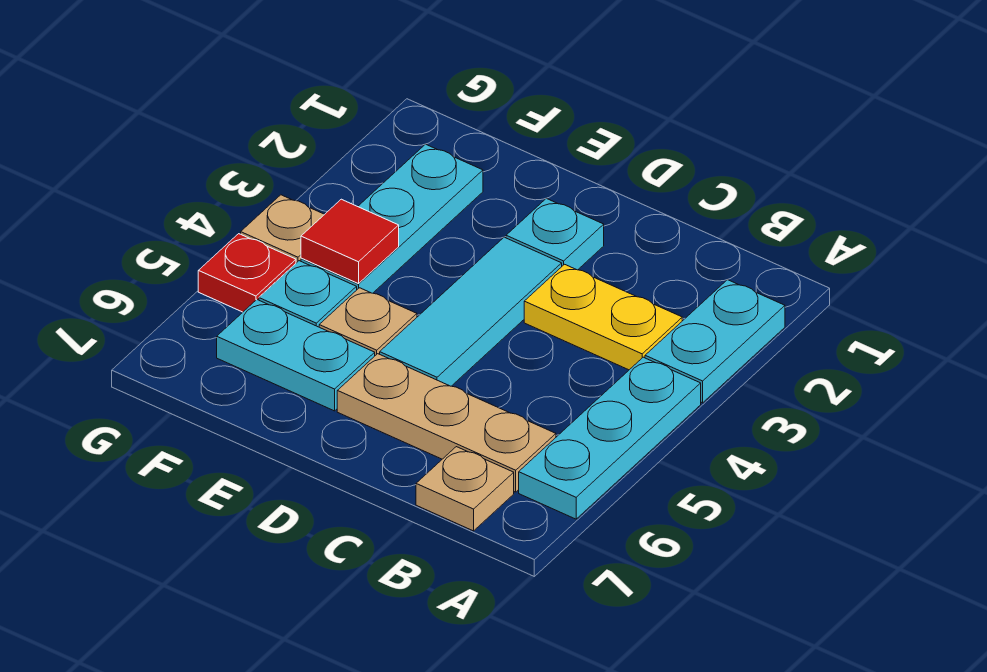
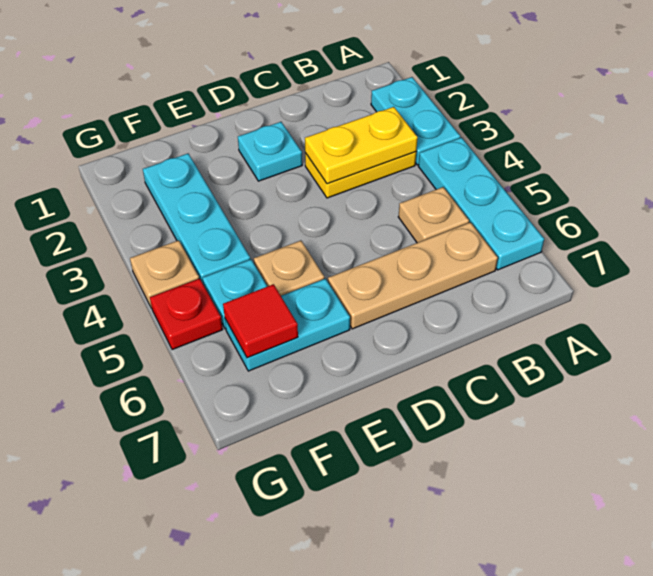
none -> yellow plate B3:C3 level 2
tan plate B7 level 1 -> tan plate B5 level 1
cyan tile D3:D5 level 1 -> none
red tile F4 level 2 -> red tile F6 level 2

